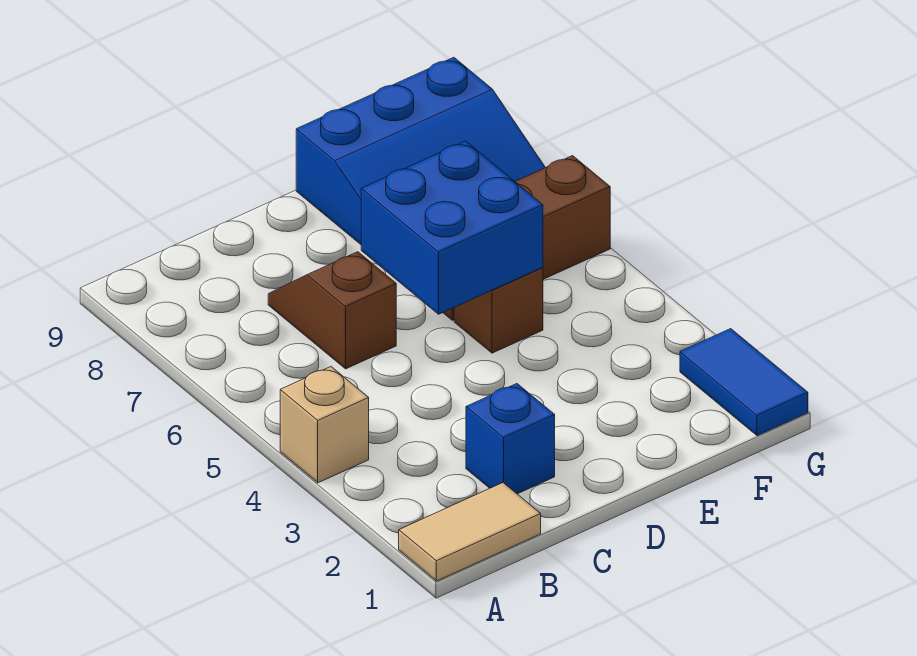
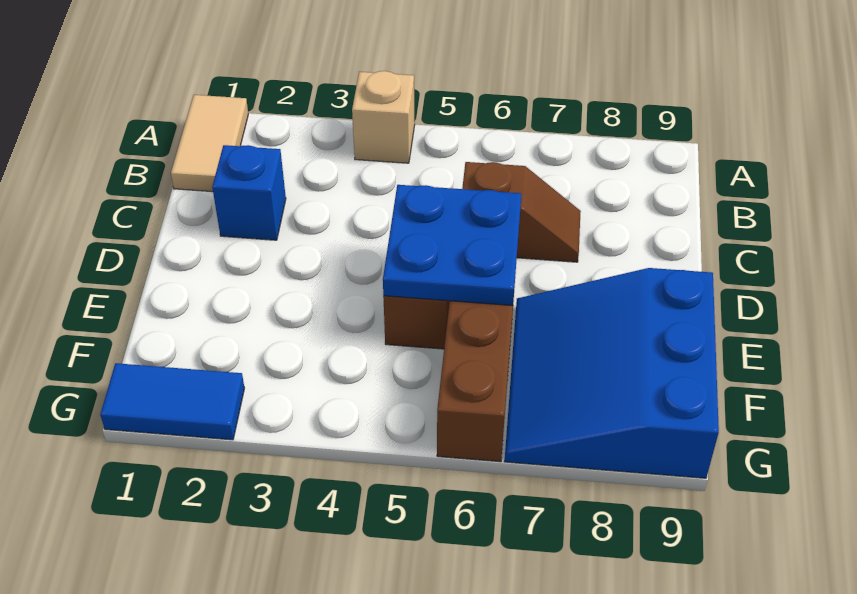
blue brick D5:E6 level 2 -> blue plate D5:E6 level 2

